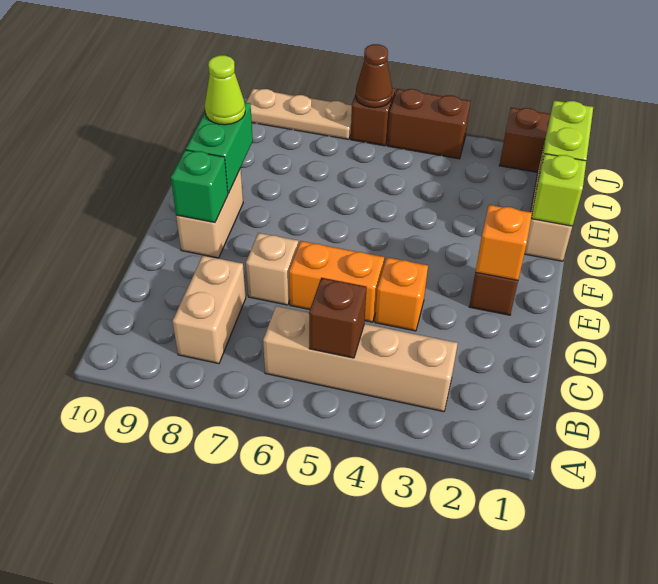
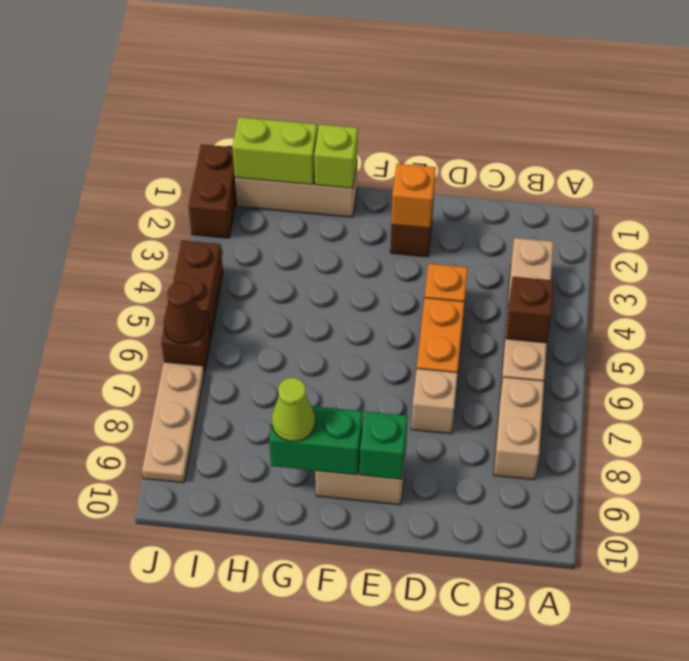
tan brick B8:C8 level 1 -> tan brick B7:B8 level 1

